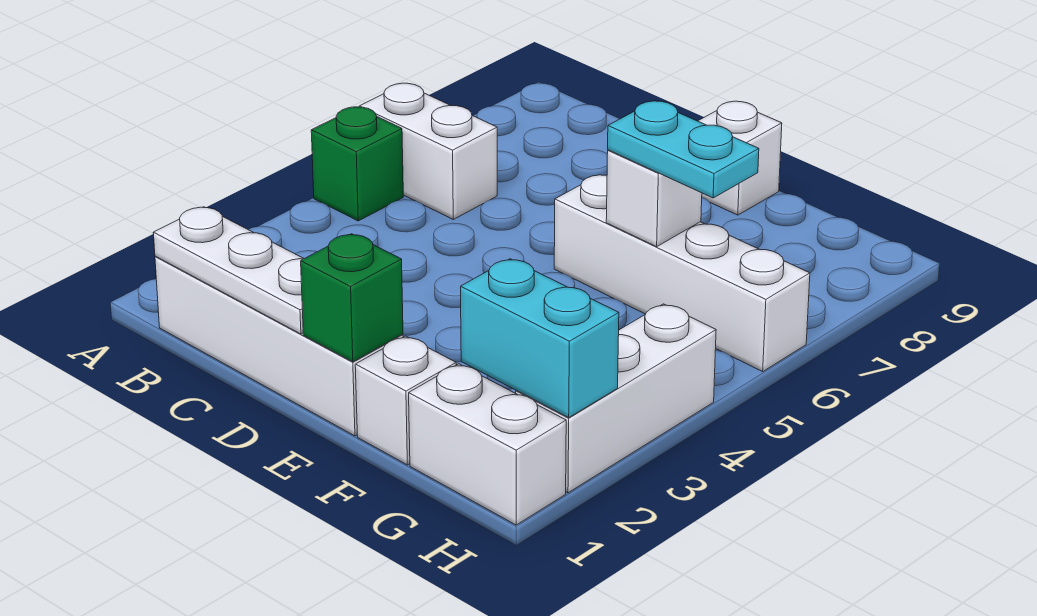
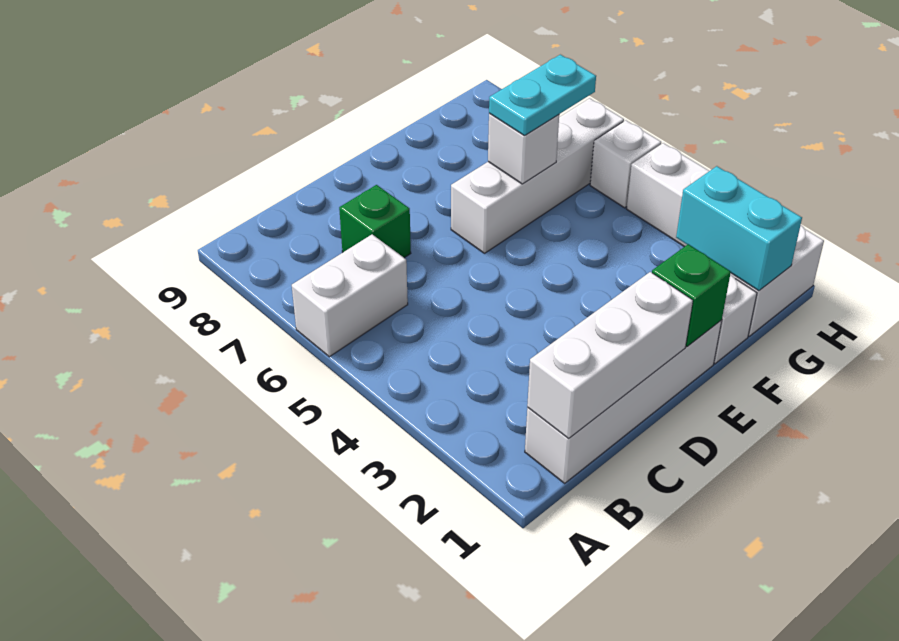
green brick A5 level 1 -> green brick C7 level 1
white plate B1:D1 level 2 -> white brick B1:D1 level 2
white brick E9 level 1 -> white brick H5 level 1
cyan brick G2:H2 level 2 -> cyan brick G1:G2 level 2

